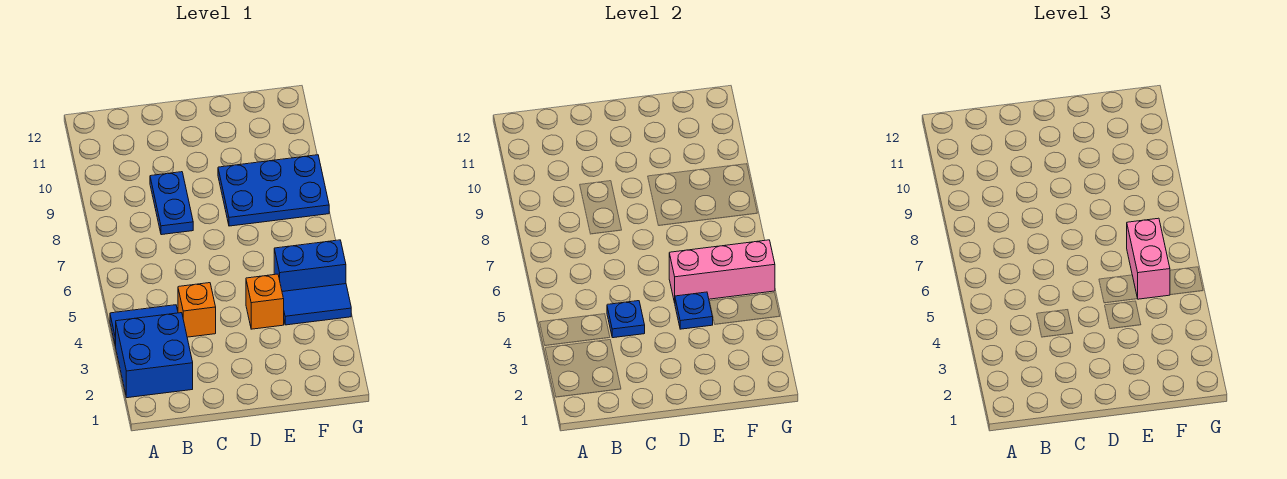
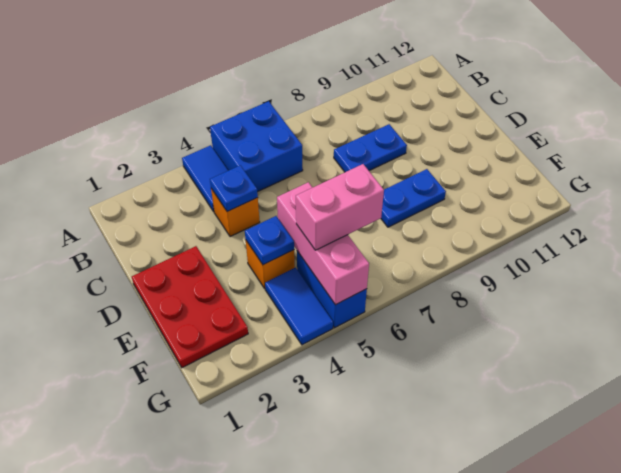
blue brick A2:B3 level 1 -> blue brick A5:B6 level 1
none -> red plate D1:F2 level 1
blue plate E8:G9 level 1 -> blue plate E8:E9 level 1

